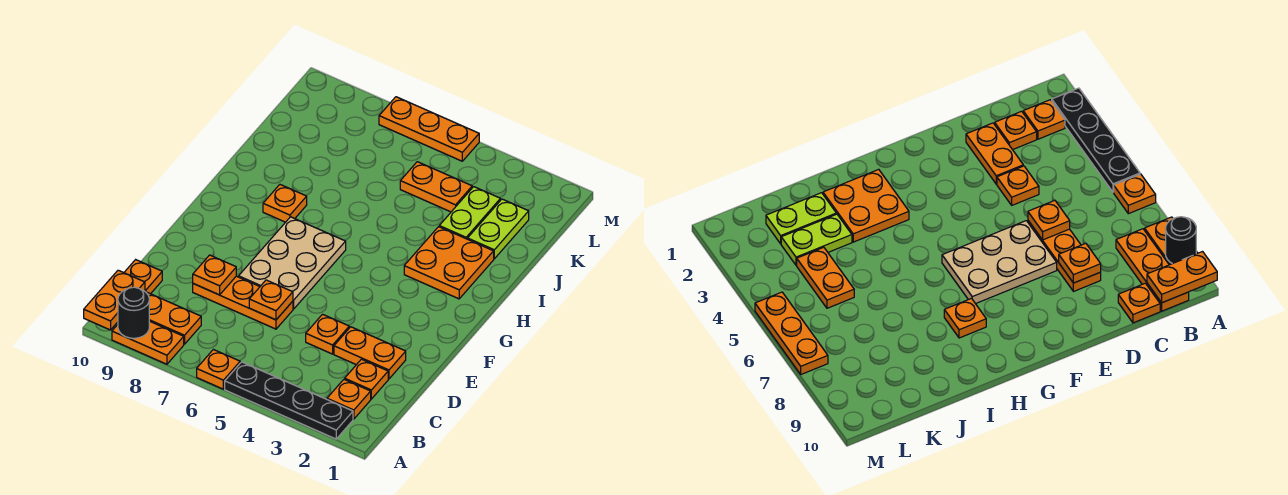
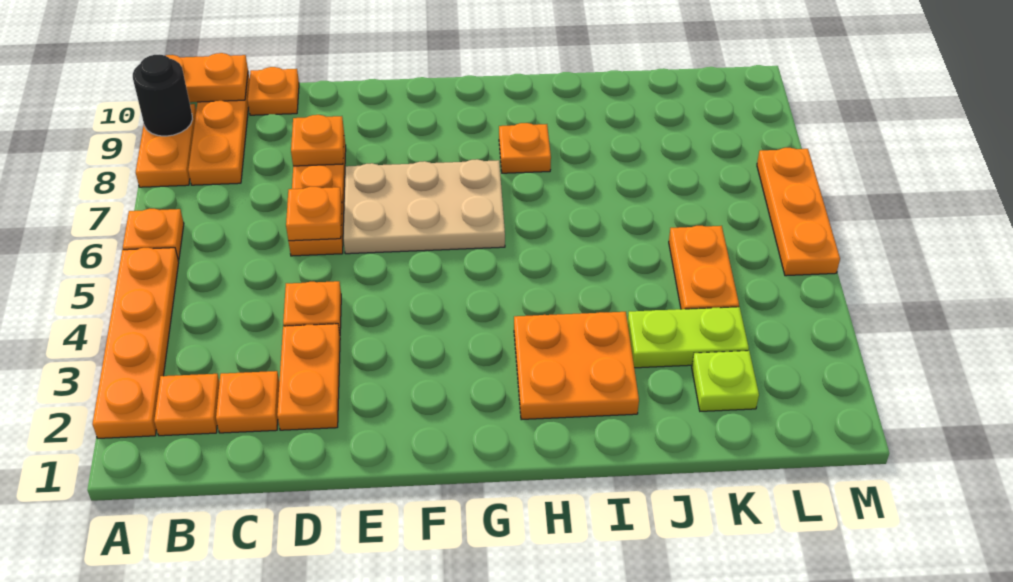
black plate A2:A5 level 1 -> orange plate A2:A5 level 1
lime plate J2:K2 level 1 -> lime plate K2 level 1

